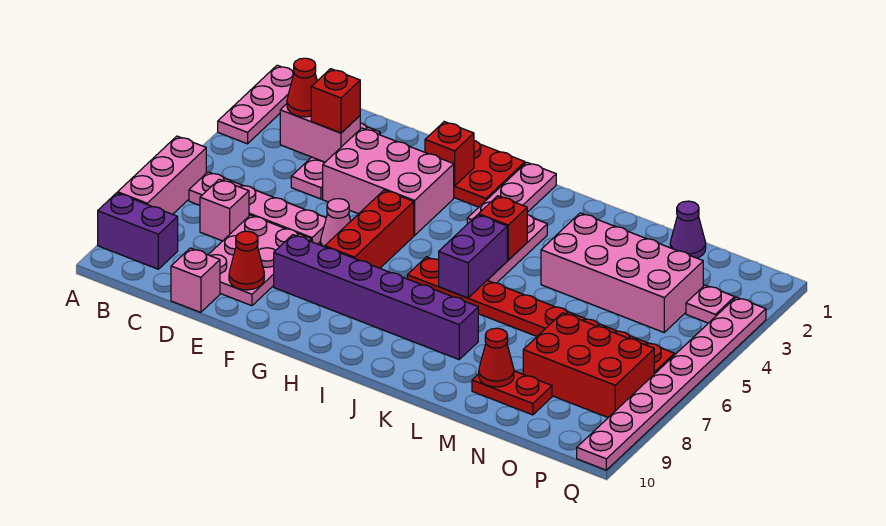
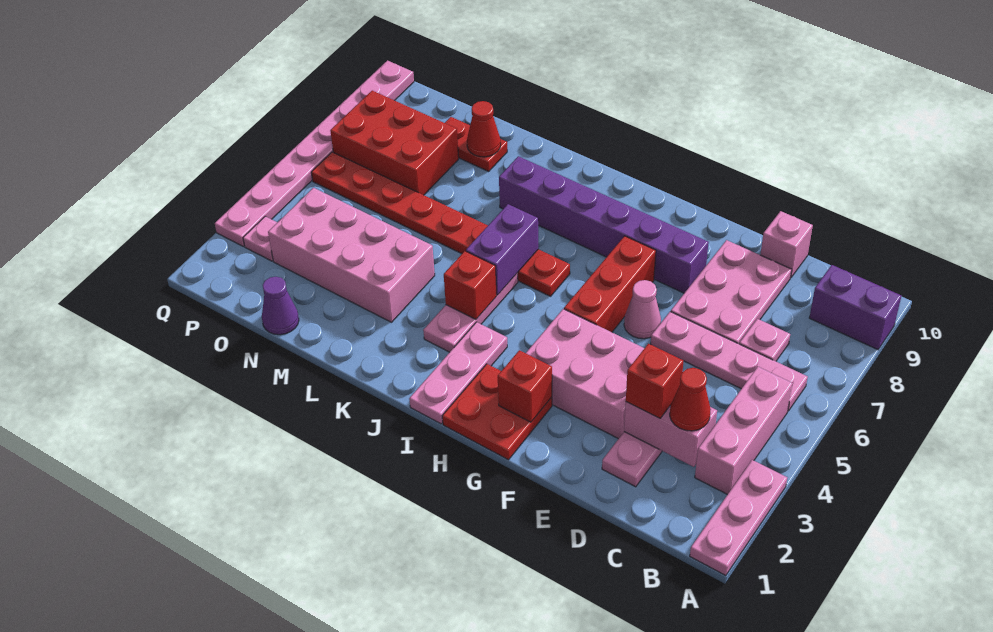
pink brick A6:A8 level 1 -> pink brick B3:B5 level 1
pink brick C7 level 1 -> pink plate C7 level 1
red cone E9 level 2 -> none

